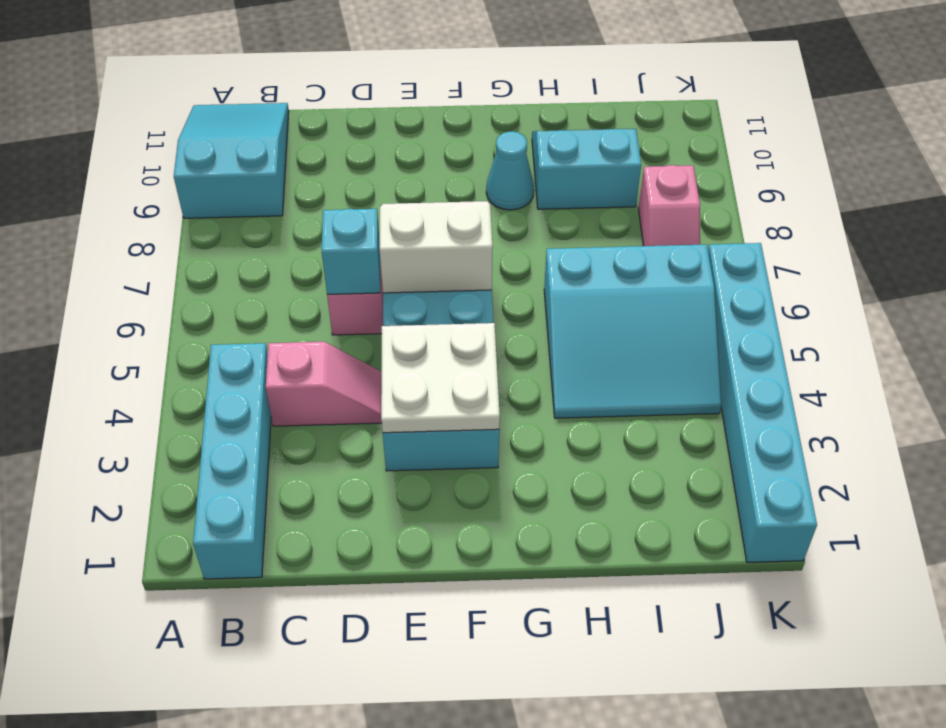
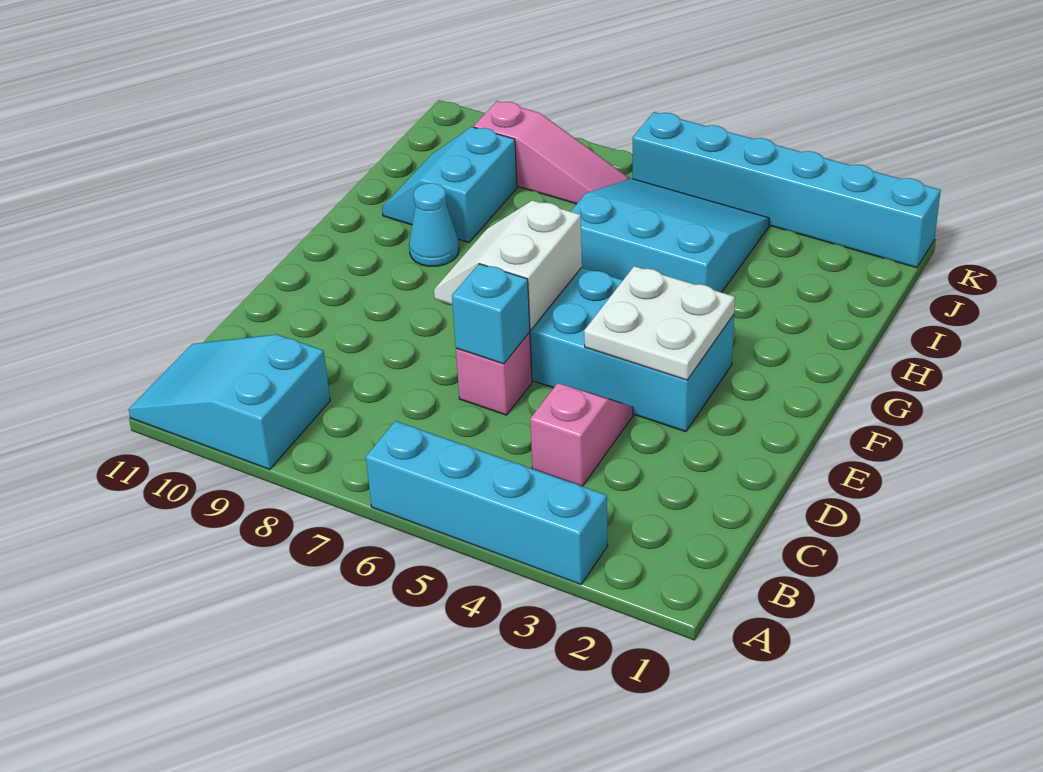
cyan brick B1:B4 level 1 -> cyan brick A3:A6 level 1
cyan slope H4:J6 level 1 top 6 -> cyan slope H4:J6 level 1 top H
pink slope J7:J8 level 1 top 8 -> pink slope J7:J9 level 1 top 9

